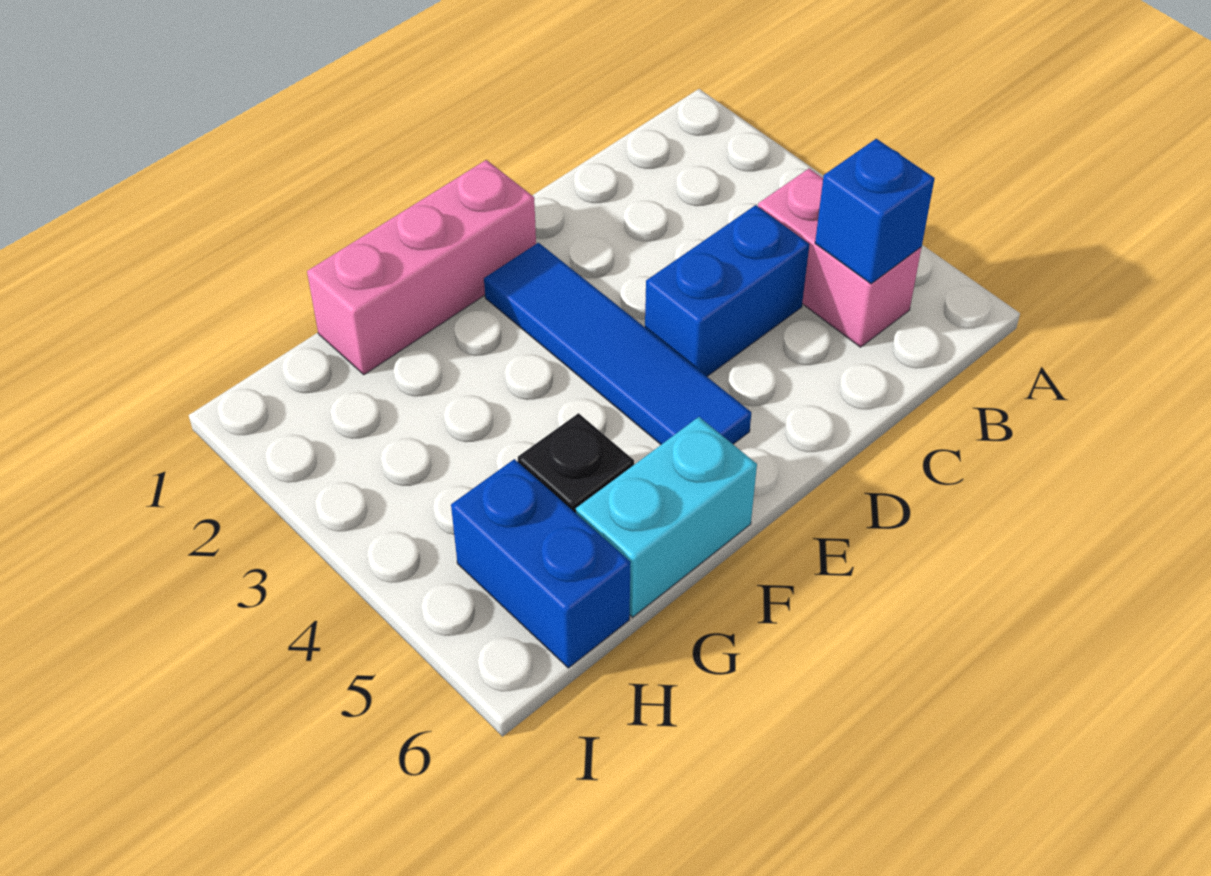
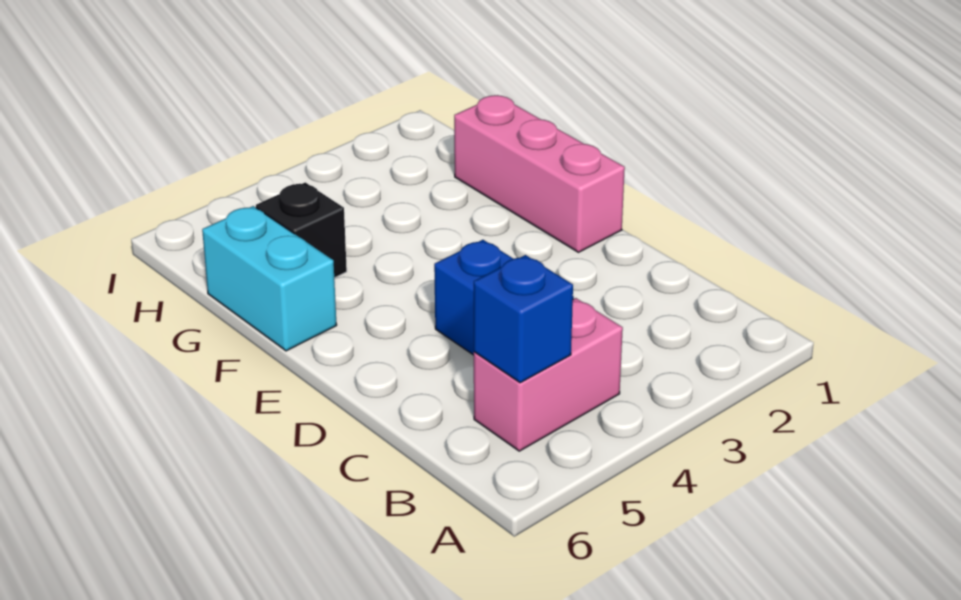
blue tile E2:E5 level 1 -> none
blue brick H5:H6 level 1 -> none

